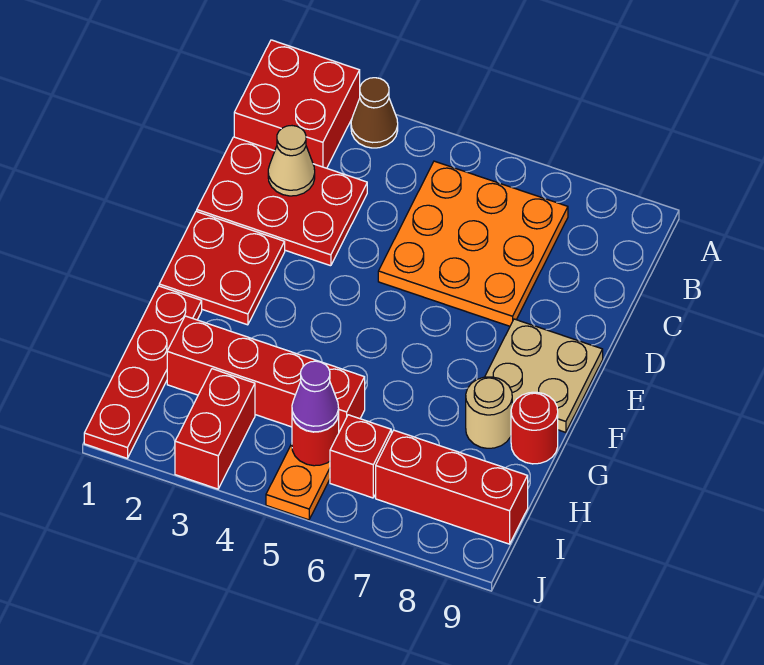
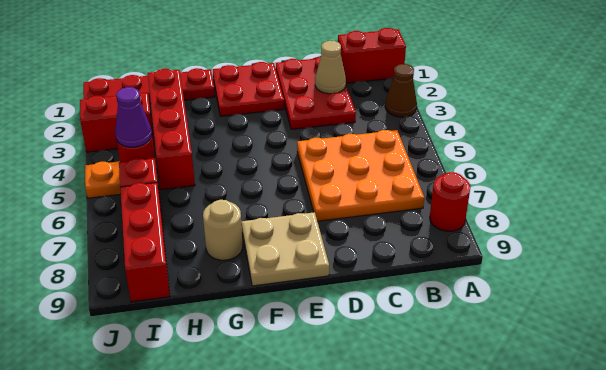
red brick A1:B2 level 1 -> red brick A1:B1 level 1
red round brick G9 level 1 -> red round brick A8 level 1

